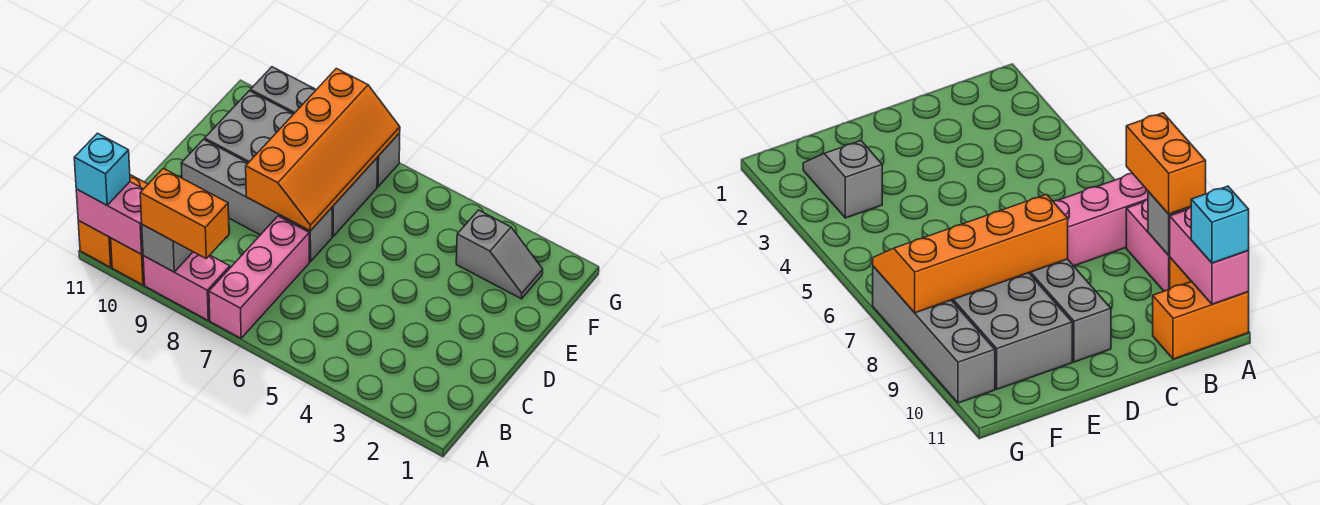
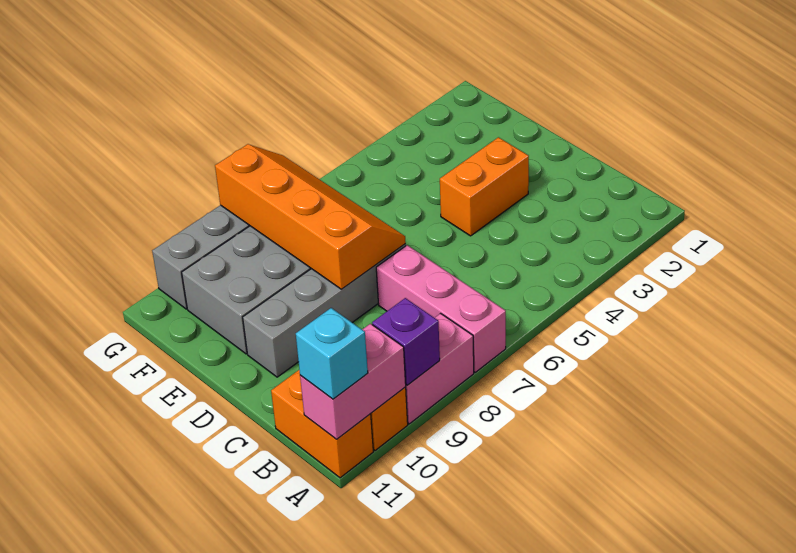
orange brick A8:A9 level 3 -> orange brick D3:D4 level 1
grey brick A9 level 2 -> purple brick A9 level 2
grey slope F2:F3 level 1 top 3 -> none

